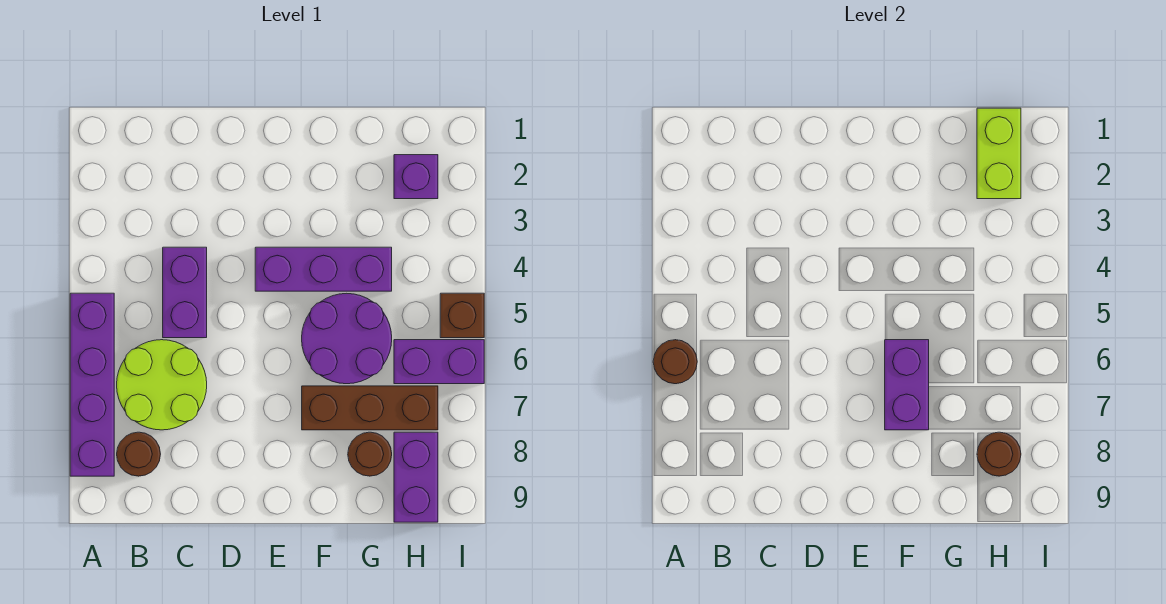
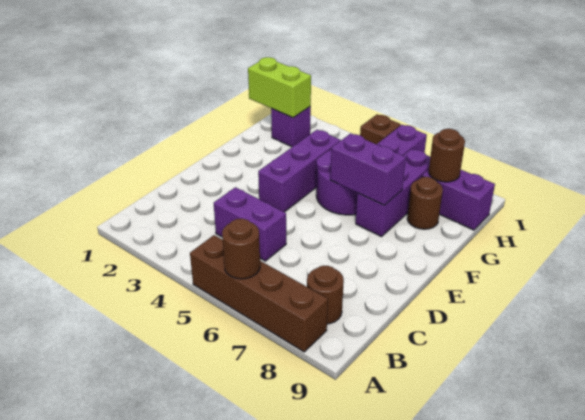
purple brick A5:A8 level 1 -> brown brick A5:A8 level 1
lime round brick B6:C7 level 1 -> none
brown brick F7:H7 level 1 -> purple brick F7:H7 level 1

